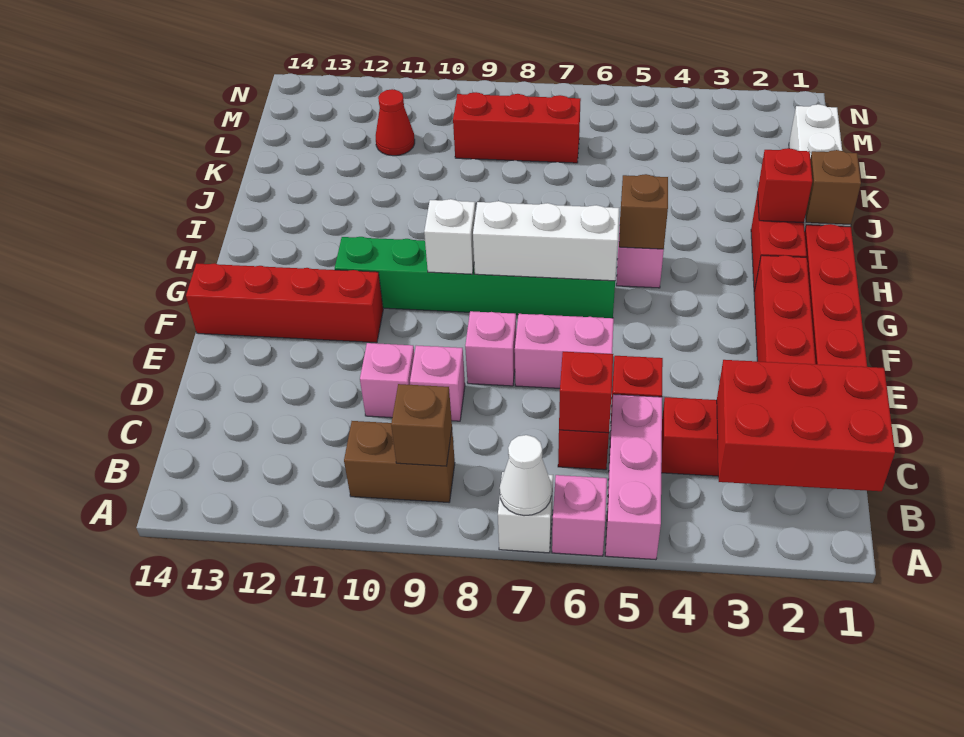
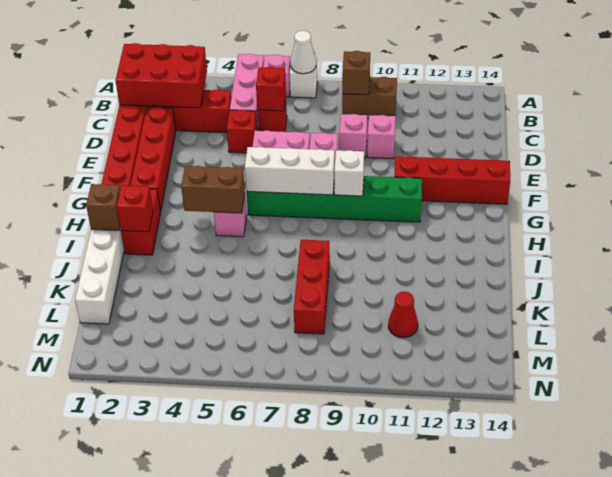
brown brick H5 level 2 -> brown brick H4:H5 level 2
red brick L7:L9 level 1 -> red brick J8:L8 level 1

